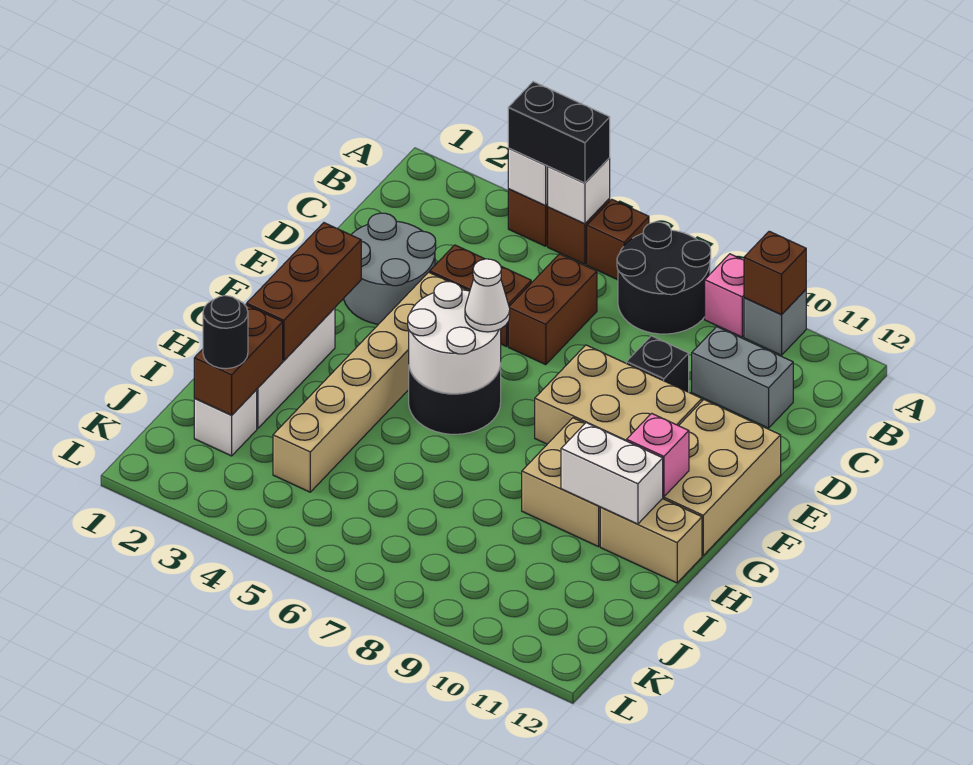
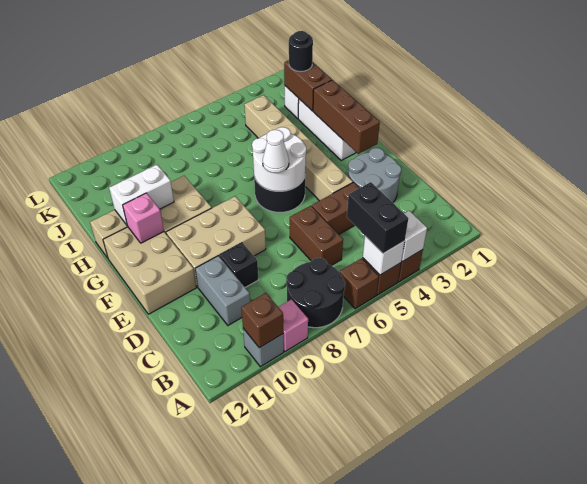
black brick A4:A5 level 3 -> black brick A5:B5 level 3
grey brick C10:C11 level 1 -> grey brick C10:D10 level 1

